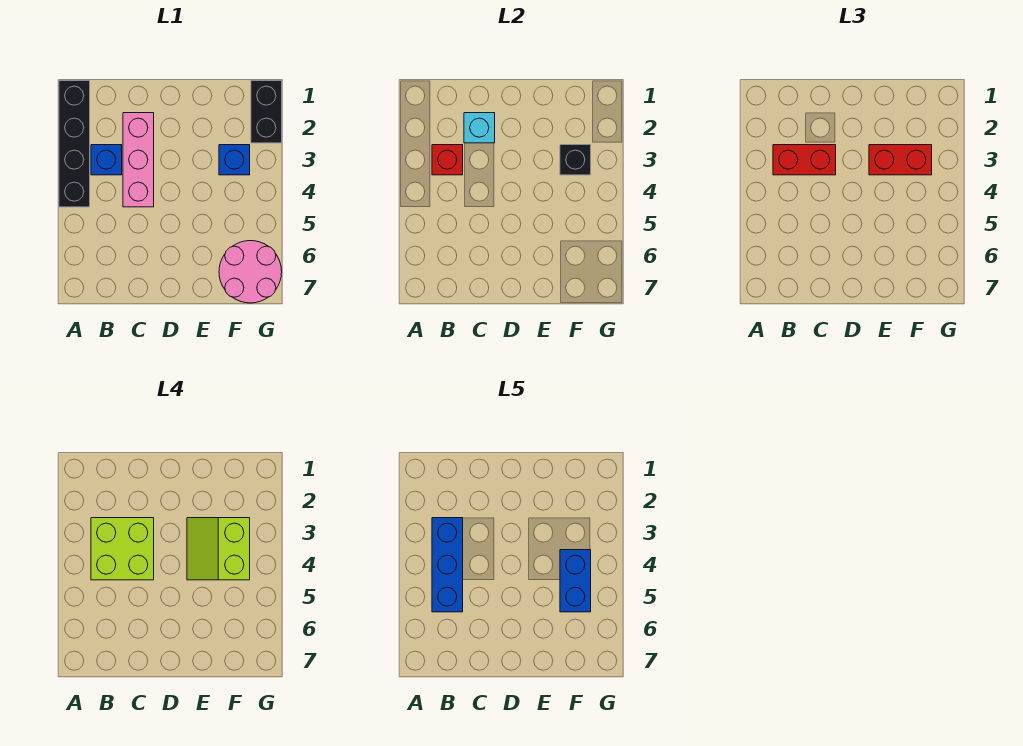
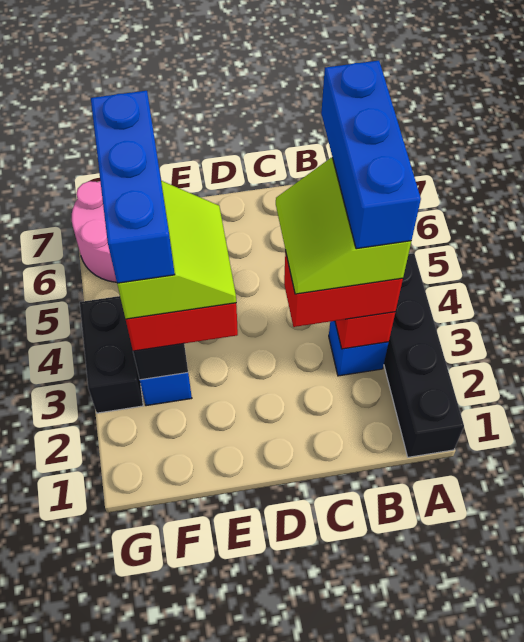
lime brick B3:C4 level 4 -> lime slope B3:C4 level 4 top B
pink brick C2:C4 level 1 -> none
cyan brick C2 level 2 -> none
blue brick F4:F5 level 5 -> blue brick F3:F5 level 5
black brick G1:G2 level 1 -> black brick G3:G4 level 1

